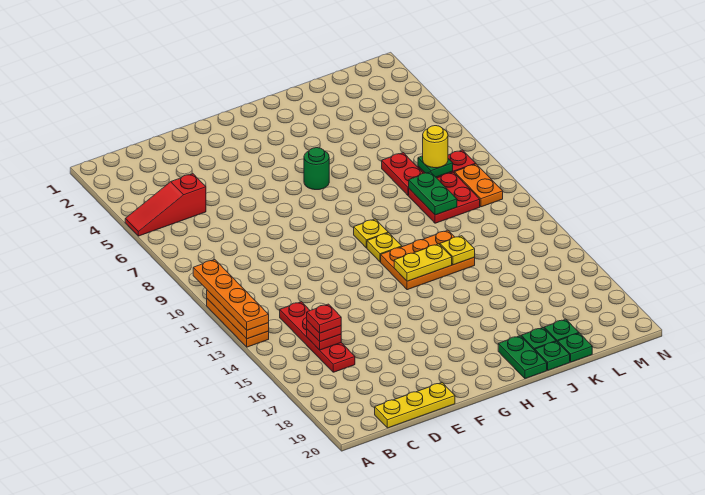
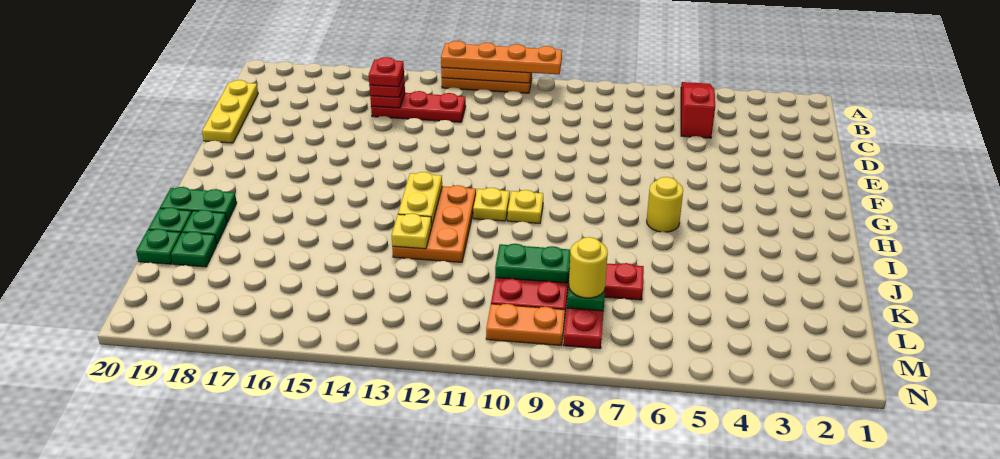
red plate C13:C16 level 1 -> red plate C13:C15 level 1
green round brick H6 level 1 -> yellow round brick H6 level 1

